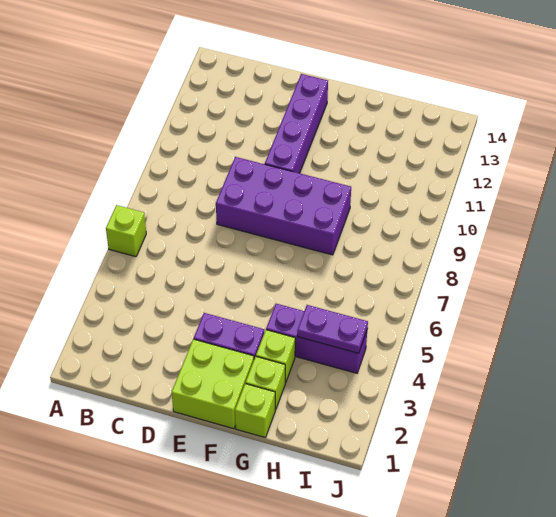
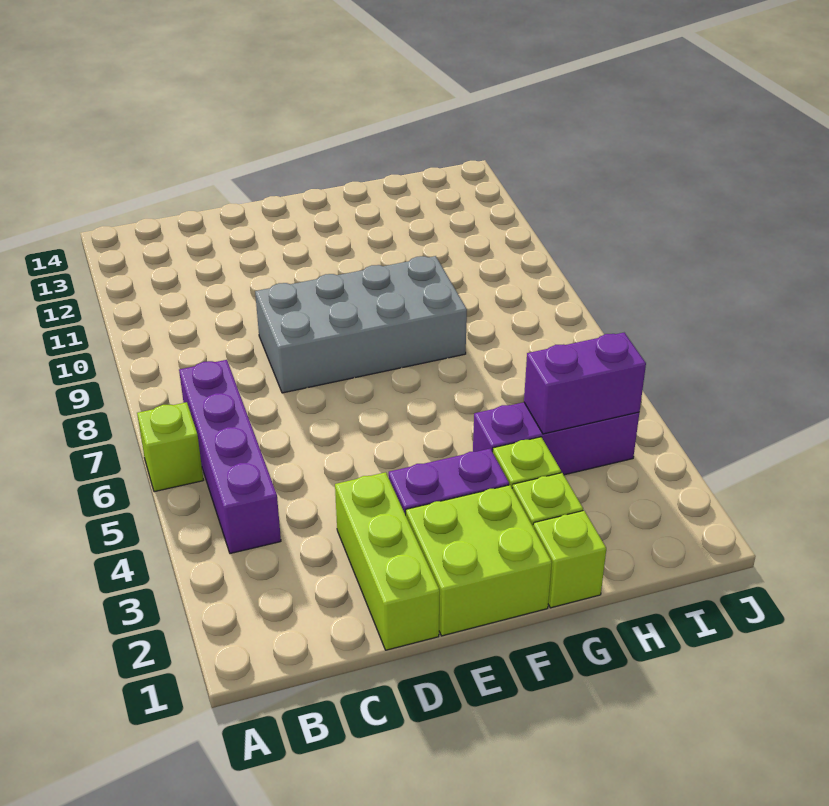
none -> lime brick D1:D3 level 1
purple brick D8:G9 level 1 -> grey brick D8:G9 level 1
purple brick E10:E13 level 1 -> purple brick B4:B7 level 1
purple plate H4:I4 level 2 -> purple brick H4:I4 level 2

